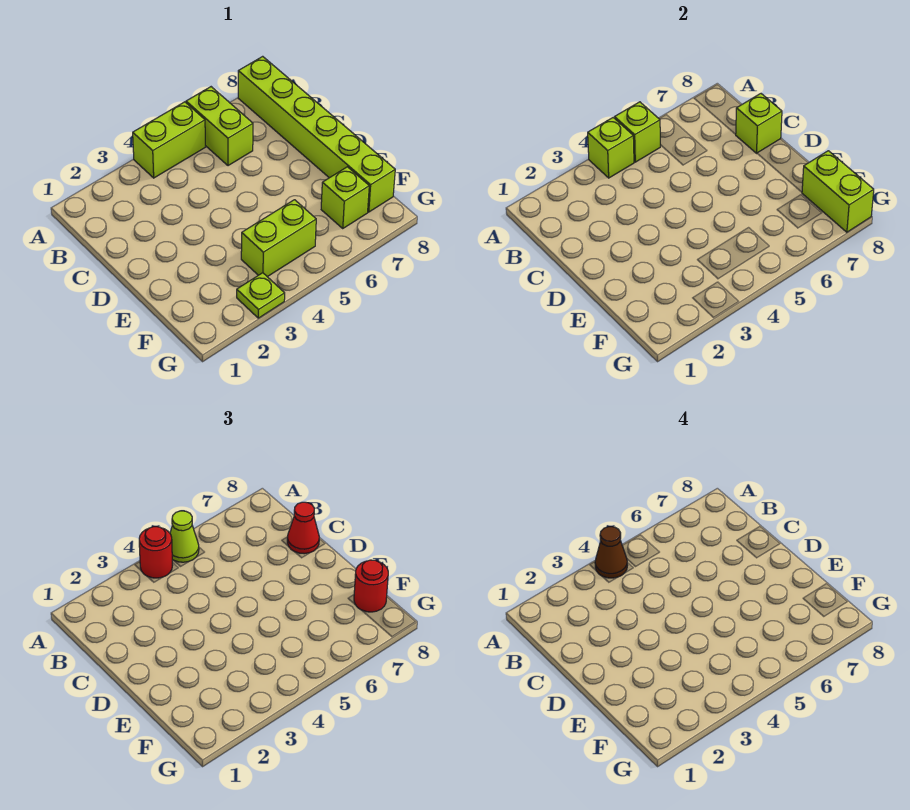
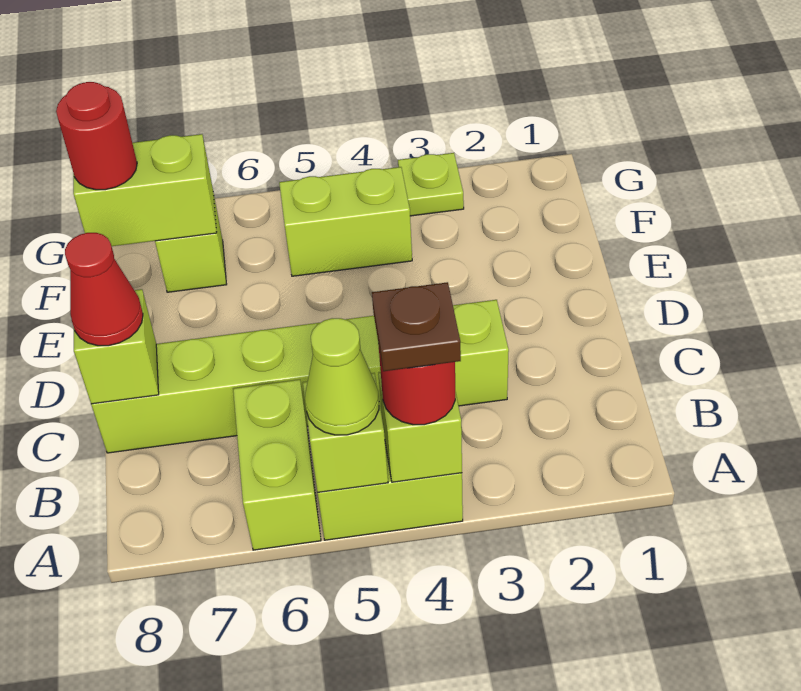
brown cone A4 level 4 -> brown plate A4 level 4
lime brick A8:F8 level 1 -> lime brick C3:C8 level 1
lime brick F8:G8 level 2 -> lime brick F7:F8 level 2

